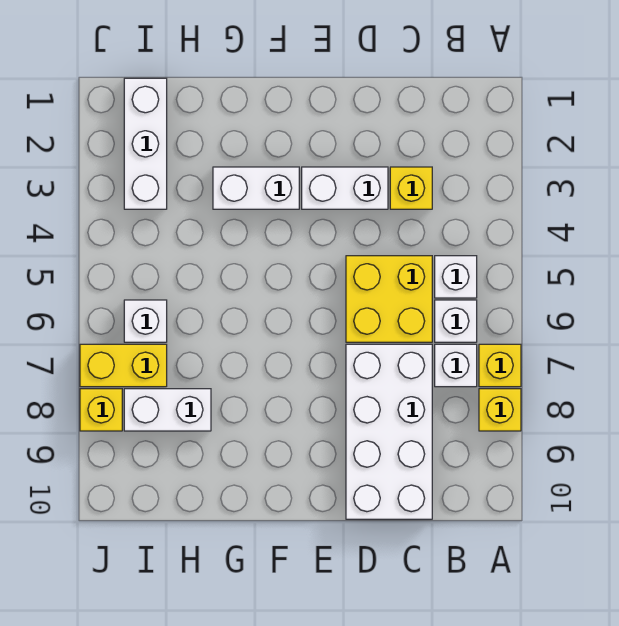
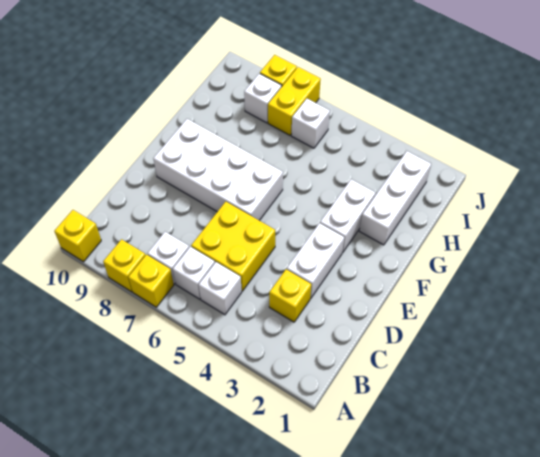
none -> yellow brick A10 level 1
white brick C7:D10 level 1 -> white brick E6:F9 level 1
white brick H8:I8 level 1 -> white brick I8 level 1
white brick I1:I3 level 1 -> white brick G2:I2 level 1

